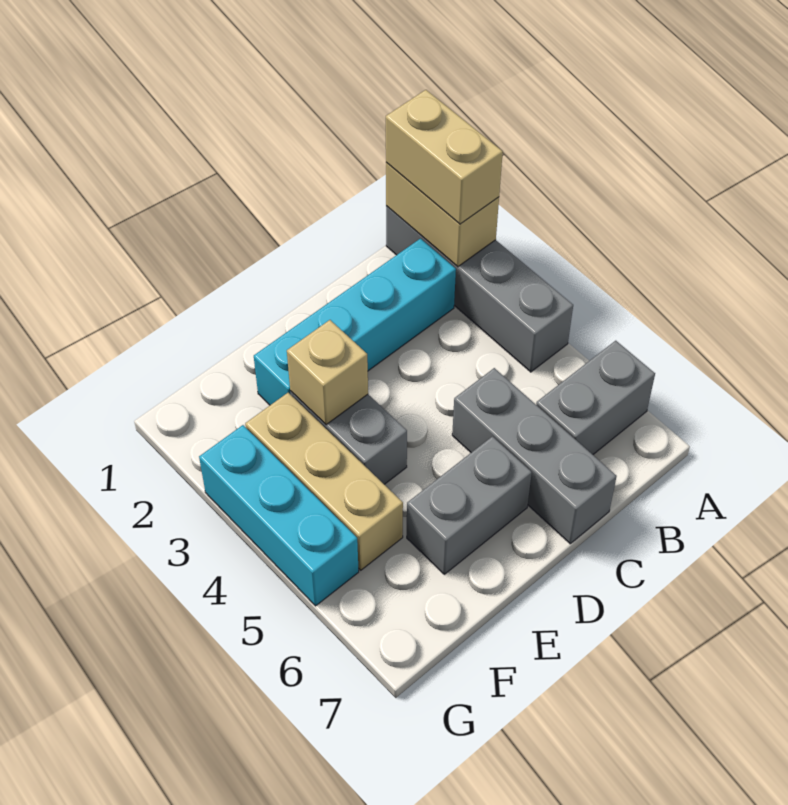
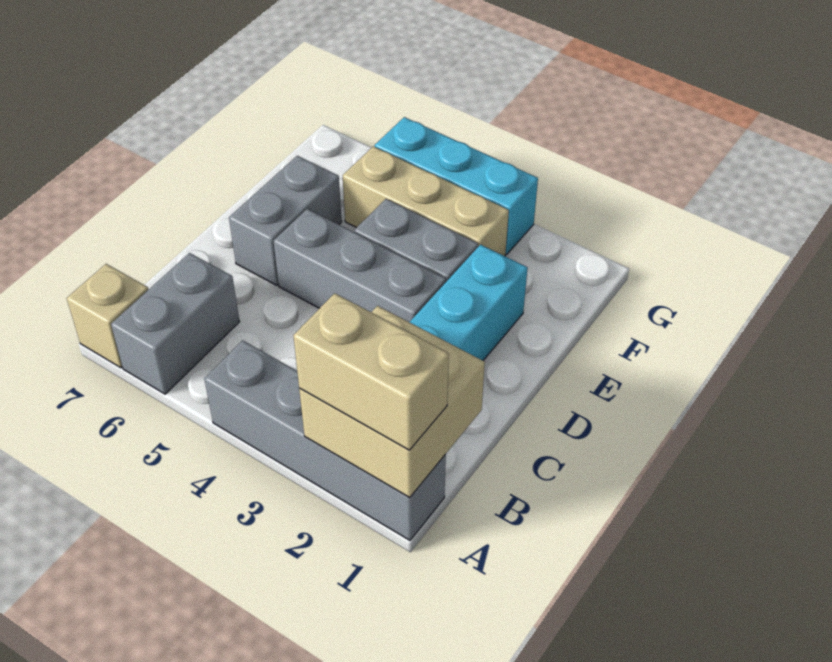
tan brick A1:A2 level 2 -> tan brick A1:B2 level 2
grey brick C5:C7 level 1 -> grey brick D3:D5 level 1
tan brick E3 level 2 -> tan brick A7 level 1

